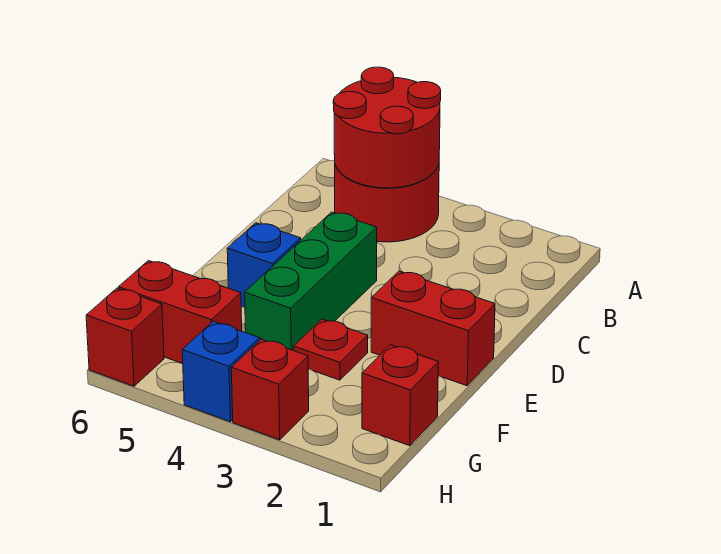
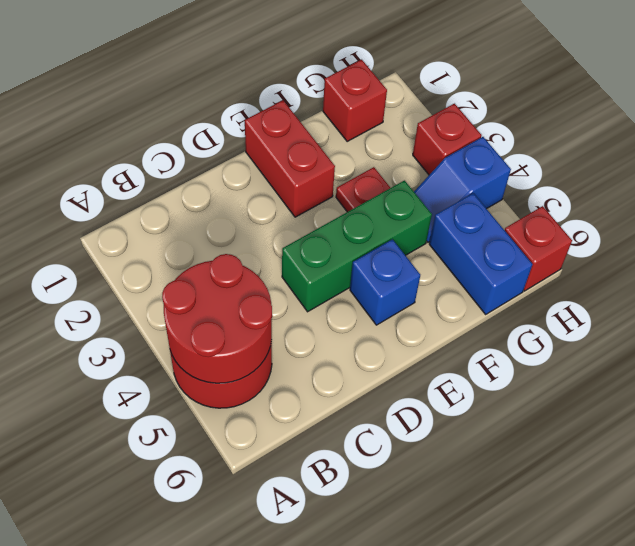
red brick G5:G6 level 1 -> blue brick G5:G6 level 1

